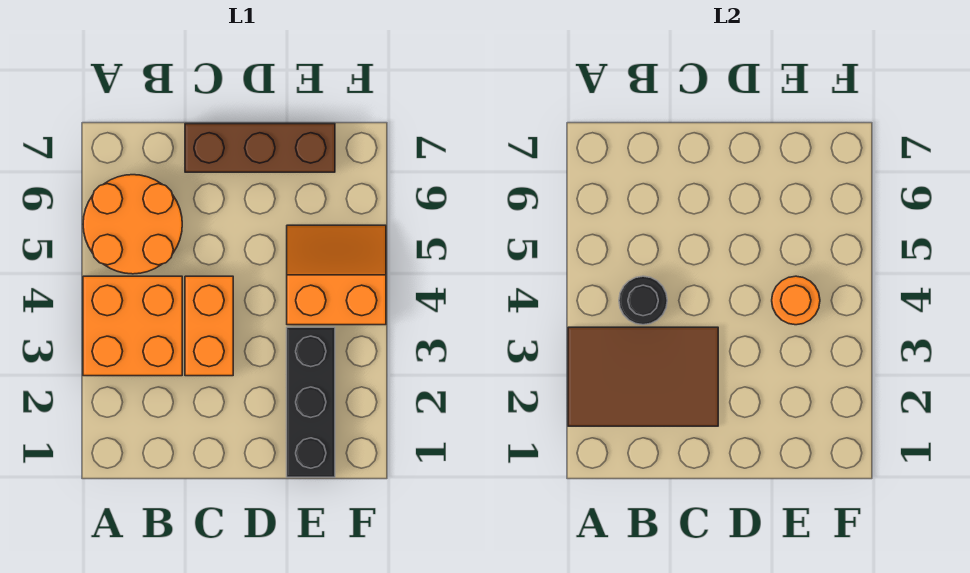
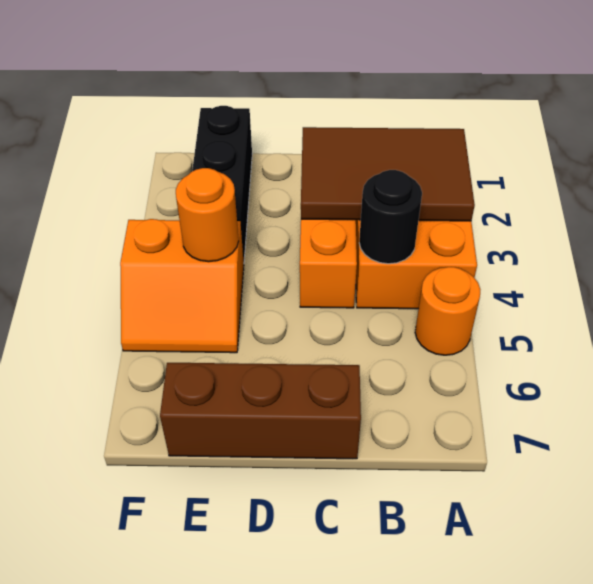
orange round brick A5:B6 level 1 -> orange round brick A5 level 1

